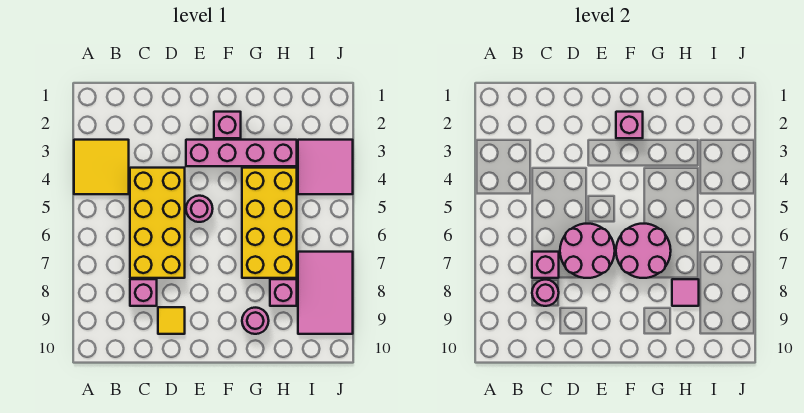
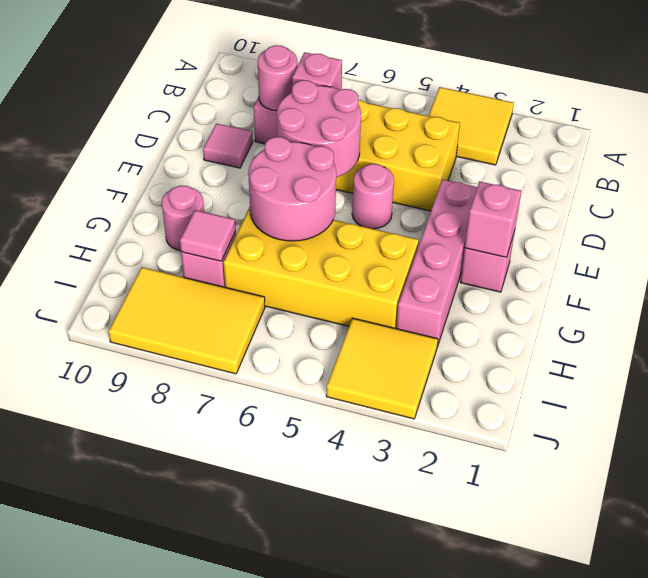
yellow tile D9 level 1 -> pink tile D9 level 1
pink tile I3:J4 level 1 -> yellow tile I3:J4 level 1
pink tile I7:J9 level 1 -> yellow tile I7:J9 level 1

